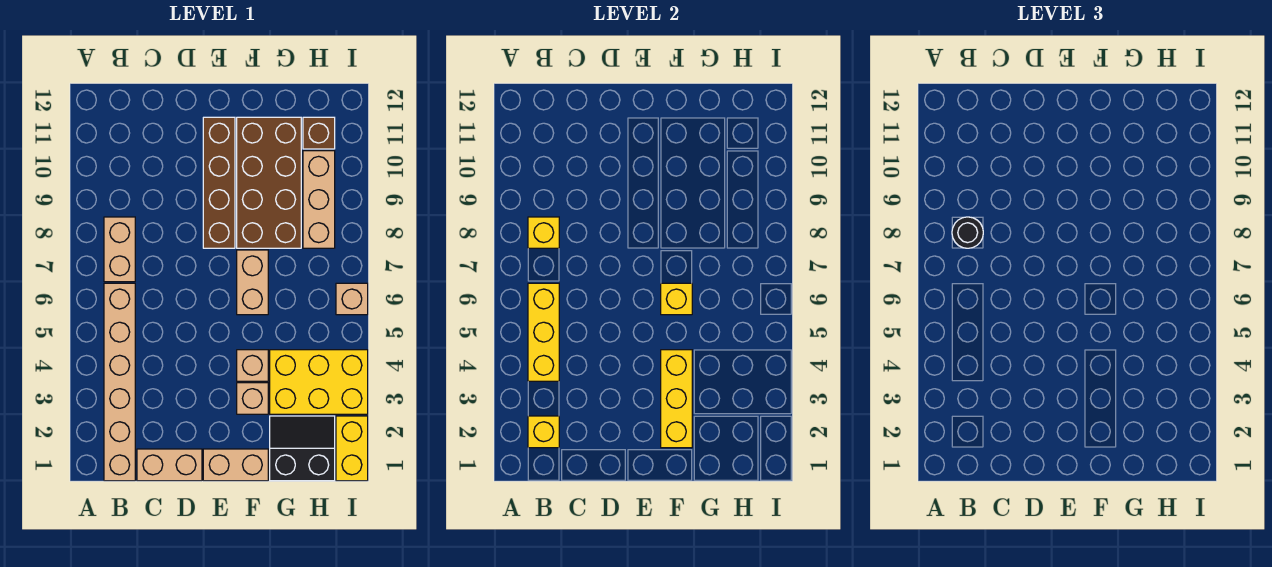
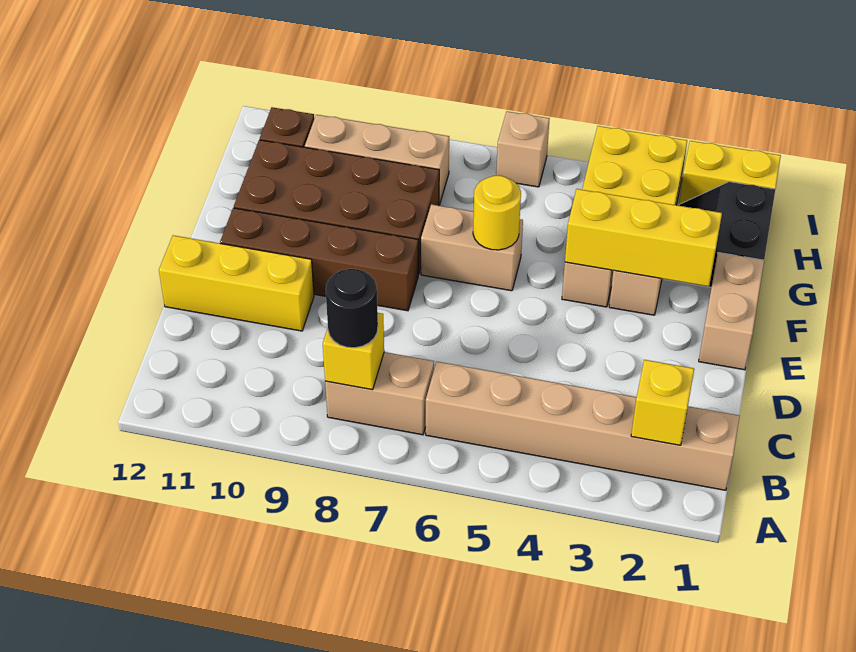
yellow brick B4:B6 level 2 -> yellow brick D10:D12 level 1
tan brick C1:D1 level 1 -> none
yellow brick F6 level 2 -> yellow round brick F6 level 2

